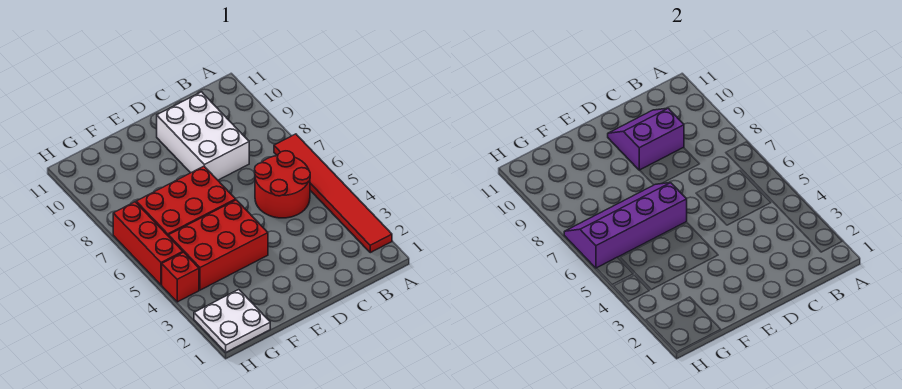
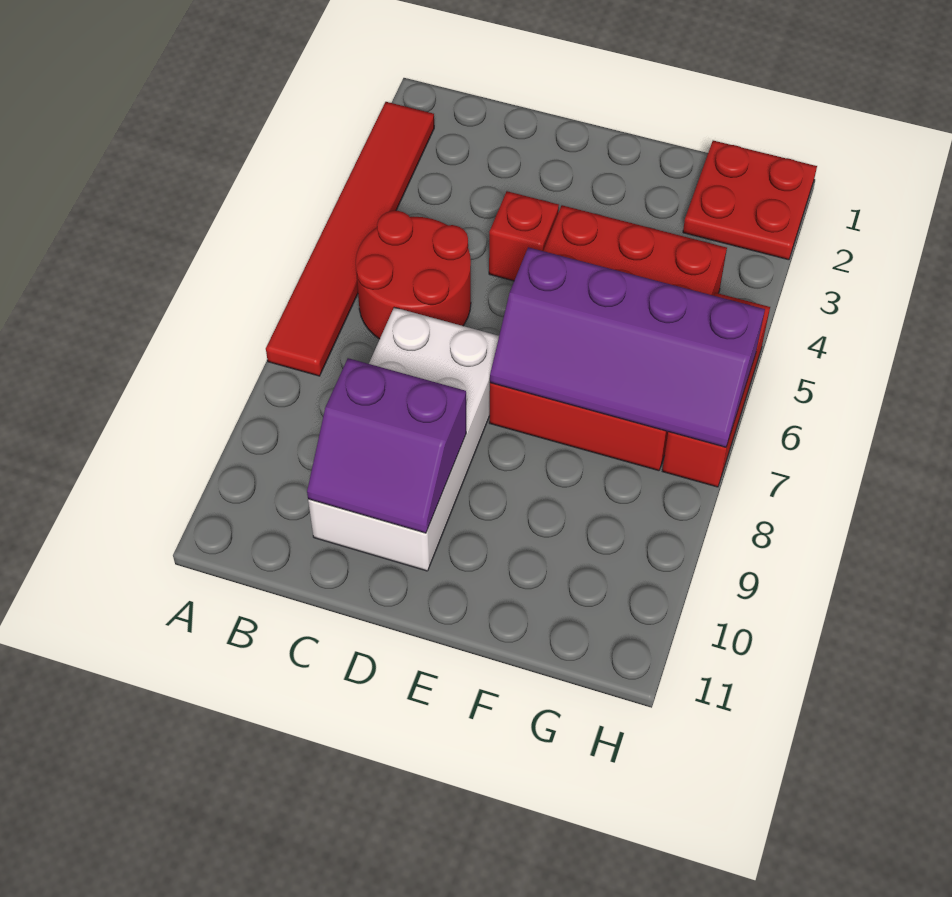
white brick C8:D10 level 1 -> white brick C7:D10 level 1
white plate G1:H2 level 1 -> red plate G1:H2 level 1
red brick H4 level 1 -> red brick D4 level 1

